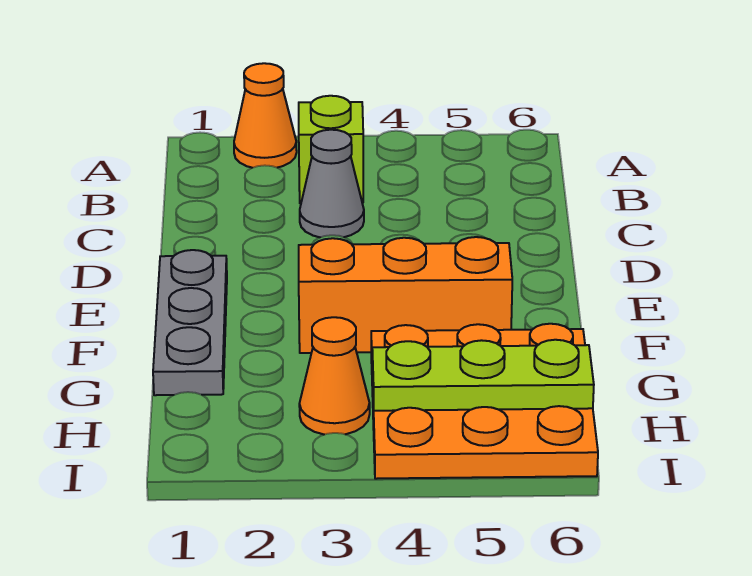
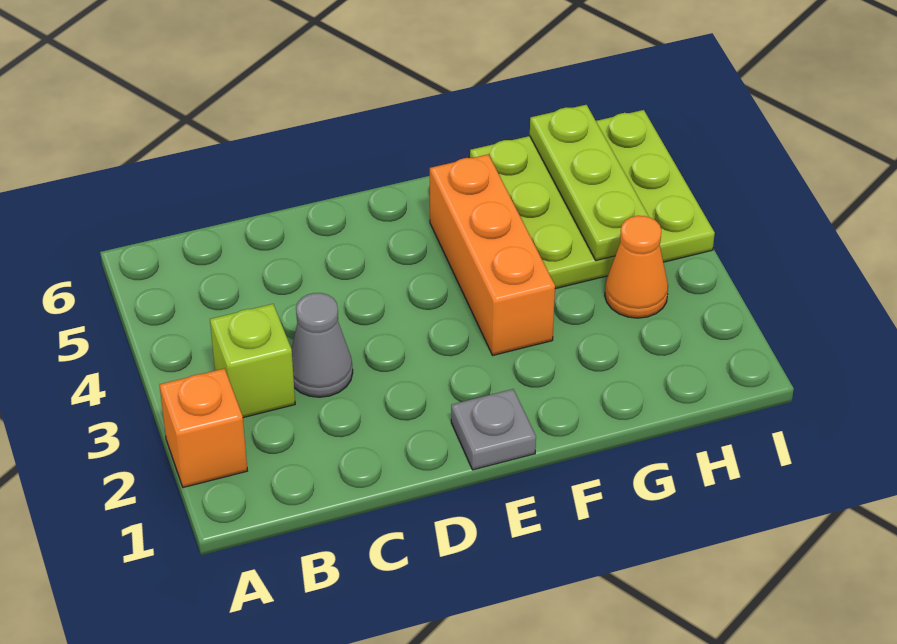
orange cone A2 level 1 -> orange brick A2 level 1
grey plate E1:G1 level 1 -> grey plate E1 level 1
orange plate G4:I6 level 1 -> lime plate G4:I6 level 1

